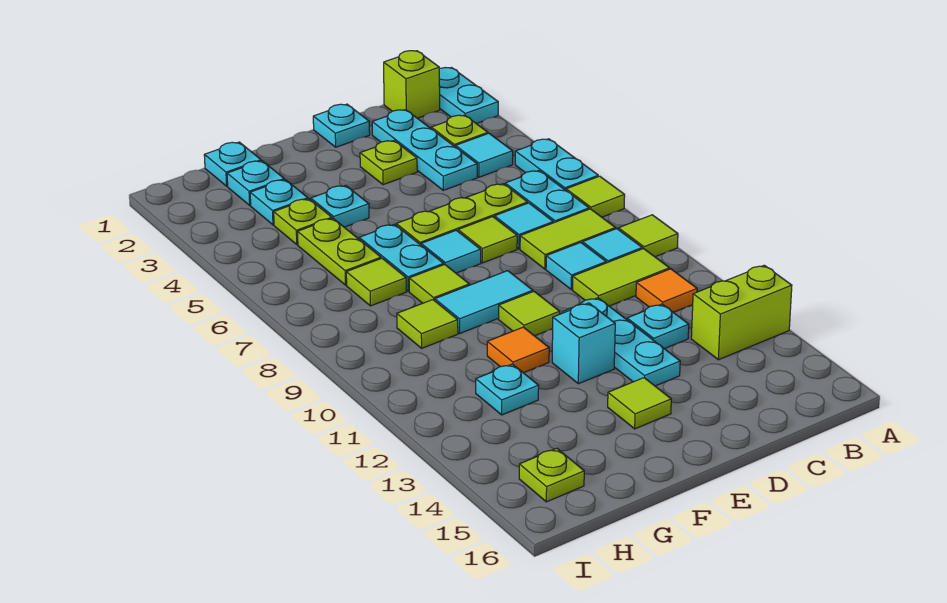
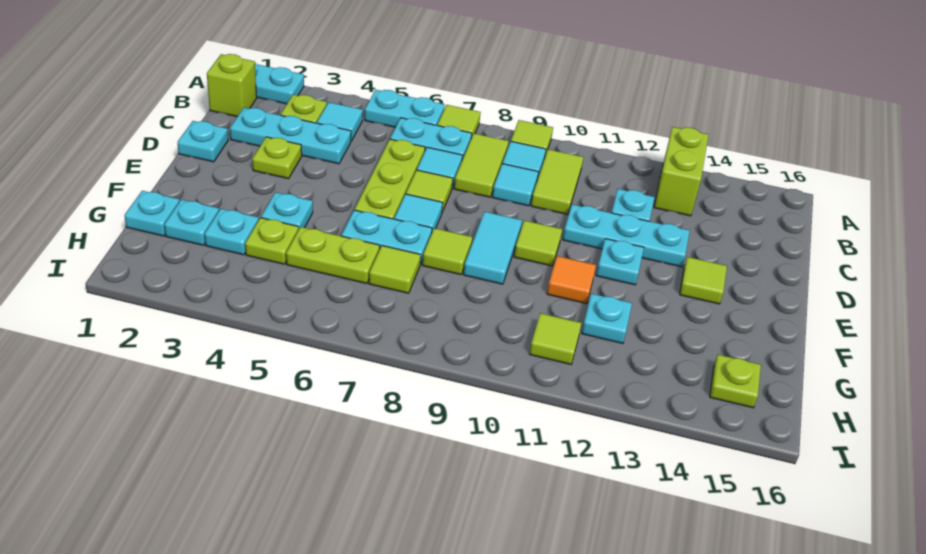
orange tile B11 level 1 -> none
cyan brick E12 level 1 -> cyan plate E12 level 1
lime tile G9 level 1 -> lime tile H11 level 1

